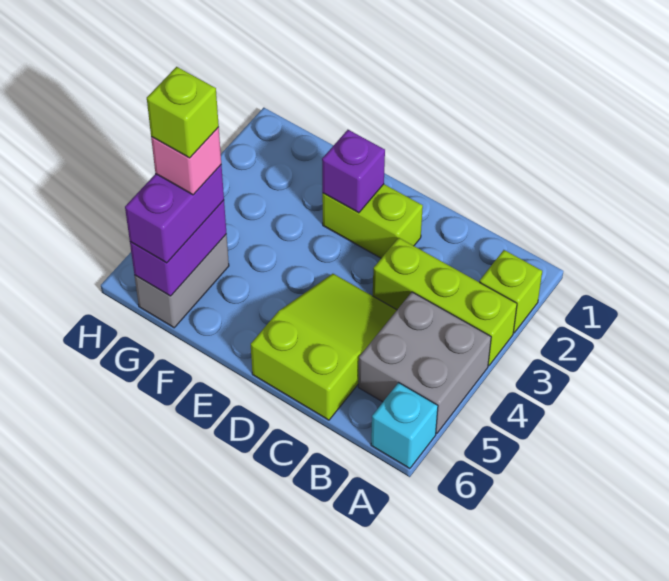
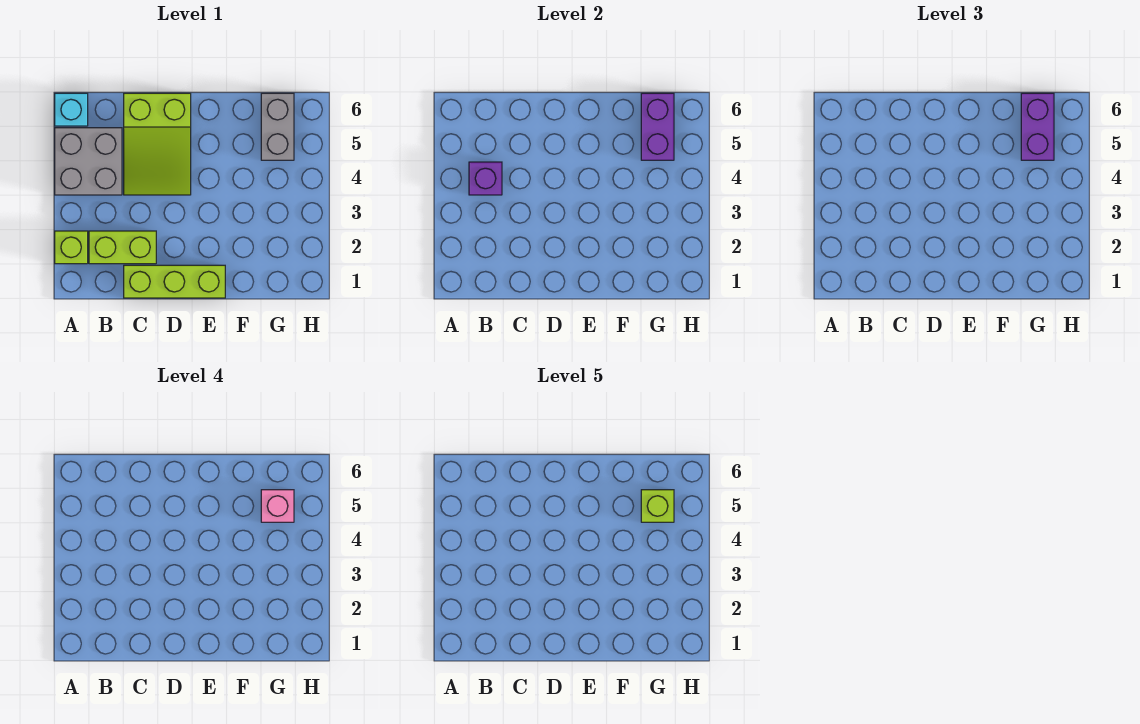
lime brick A3:C3 level 1 -> lime brick C1:E1 level 1
lime brick D2:E2 level 1 -> lime brick B2:C2 level 1
purple brick E2 level 2 -> purple brick B4 level 2

